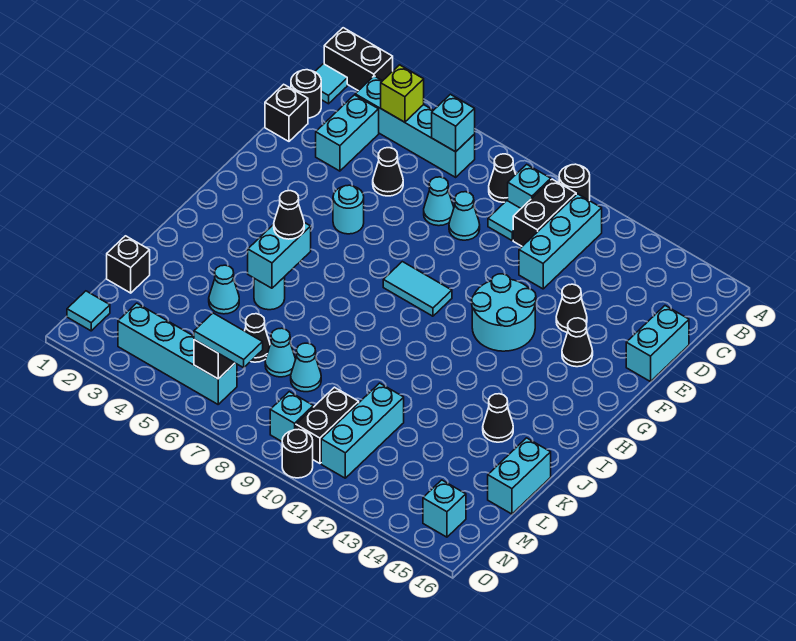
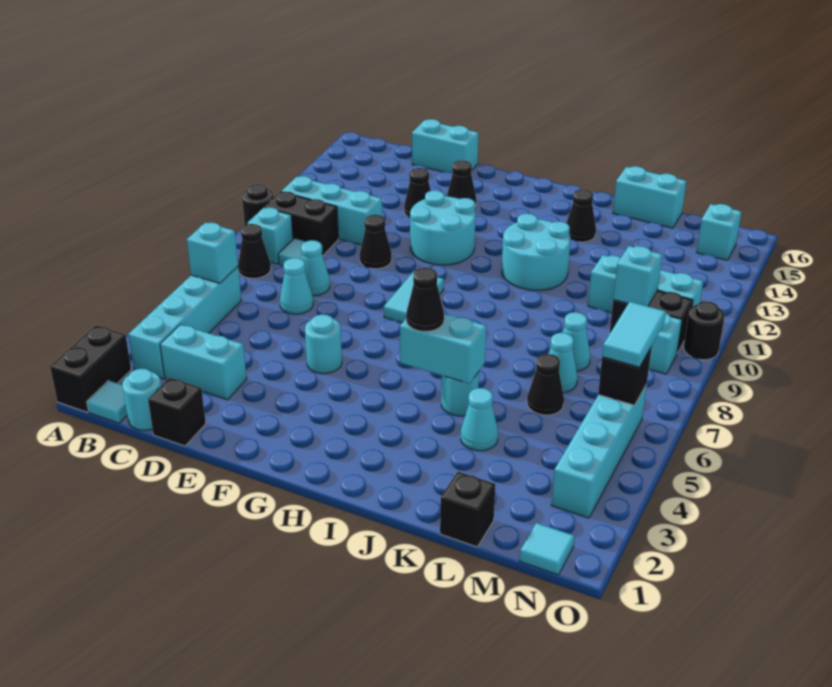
lime brick B4 level 2 -> none
black round brick C1 level 1 -> cyan round brick C1 level 1
black cone D5 level 1 -> black cone E10 level 1
none -> cyan round brick I11:J12 level 1
none -> cyan brick M10 level 2

